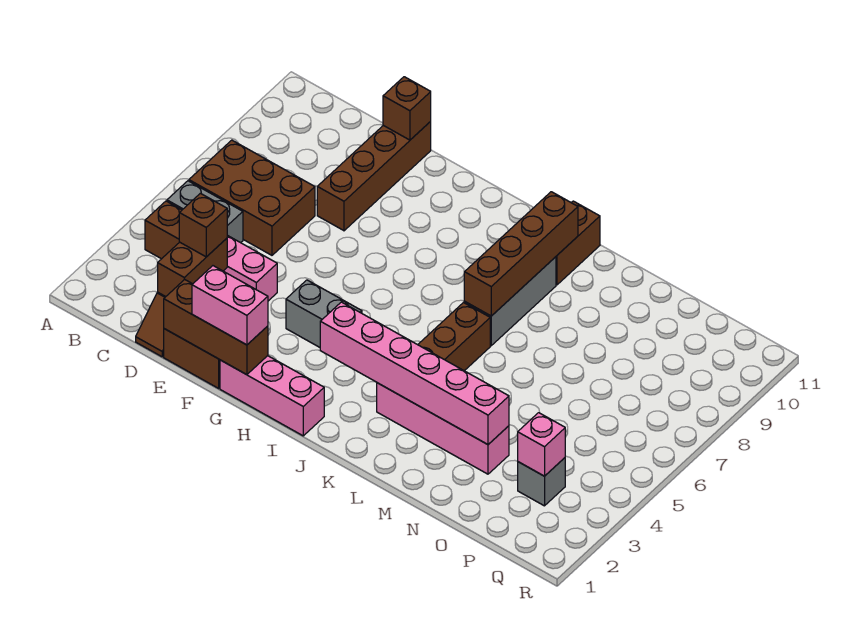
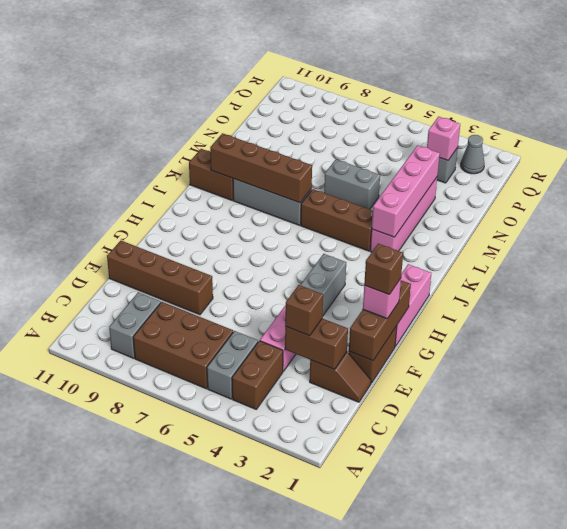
brown brick B6:D7 level 1 -> brown brick B6:C8 level 1
none -> grey brick B9:C9 level 1
brown brick E11 level 2 -> brown brick F1 level 4
pink brick F1:G1 level 3 -> pink brick F1 level 3
pink brick I3:N3 level 2 -> pink brick K3:N3 level 2
none -> grey brick M5:M6 level 1
none -> grey cone Q2 level 1

